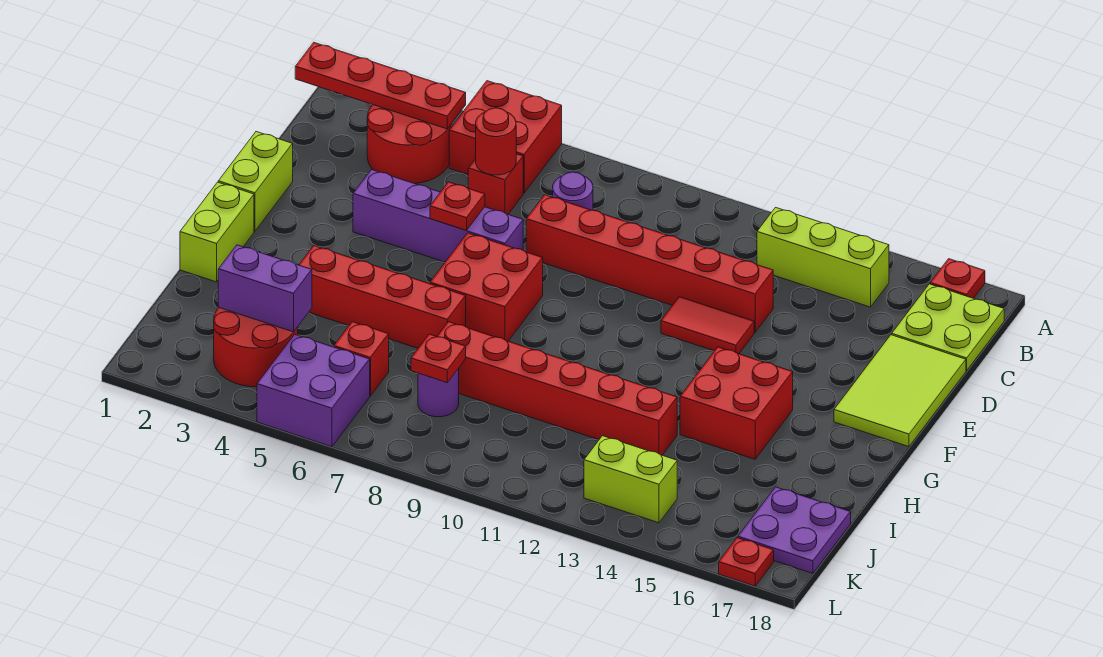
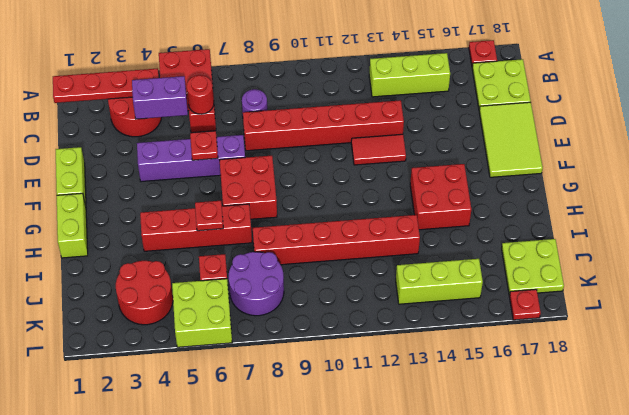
purple brick J3:J4 level 2 -> purple brick C4:C5 level 2
purple round brick J8 level 1 -> purple round brick J7:K8 level 1
red plate J8 level 2 -> red plate H6 level 2
purple plate J17:K18 level 1 -> lime plate J17:K18 level 1
purple brick K5:L6 level 1 -> lime brick K5:L6 level 1
lime brick K13:K14 level 1 -> lime brick K13:K15 level 1

